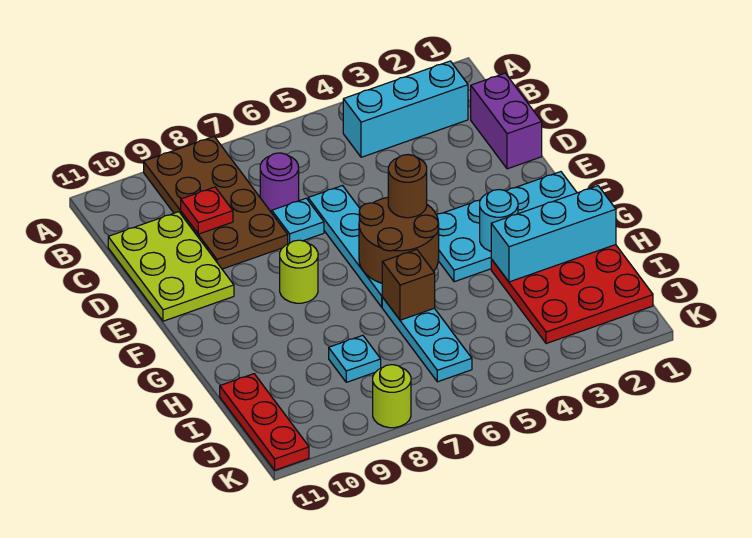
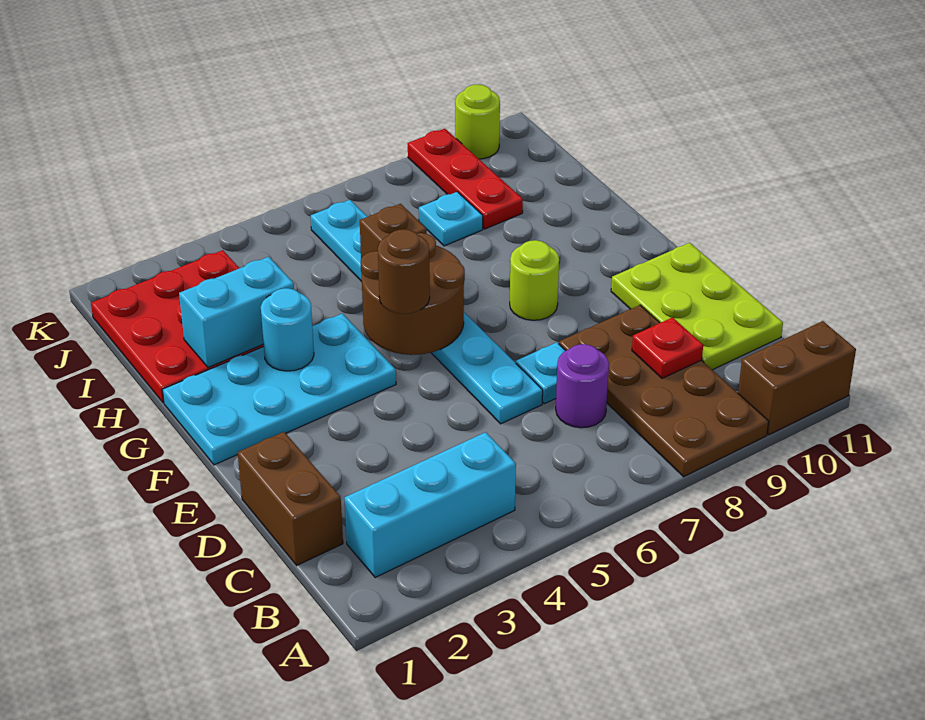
none -> brown brick A10:A11 level 1
purple brick C1:D1 level 1 -> brown brick C1:D1 level 1
cyan brick H1:H3 level 2 -> cyan brick H2:H3 level 2
red plate I11:K11 level 1 -> red plate I9:K9 level 1
lime round brick K8 level 1 -> lime round brick K10 level 1

